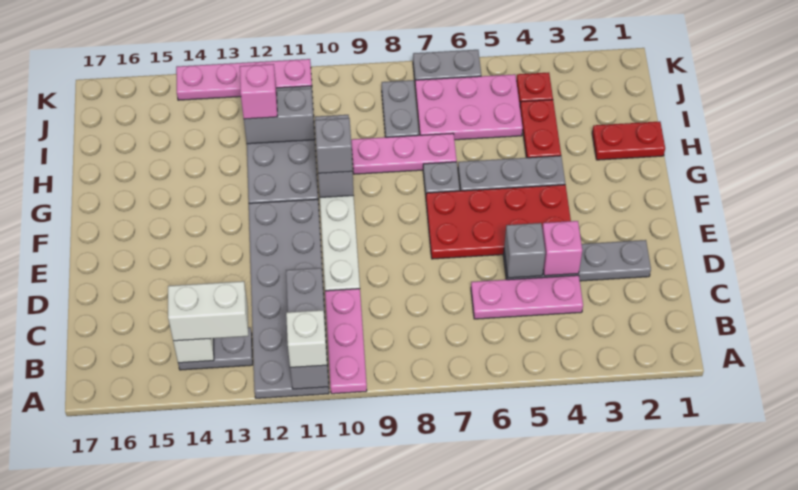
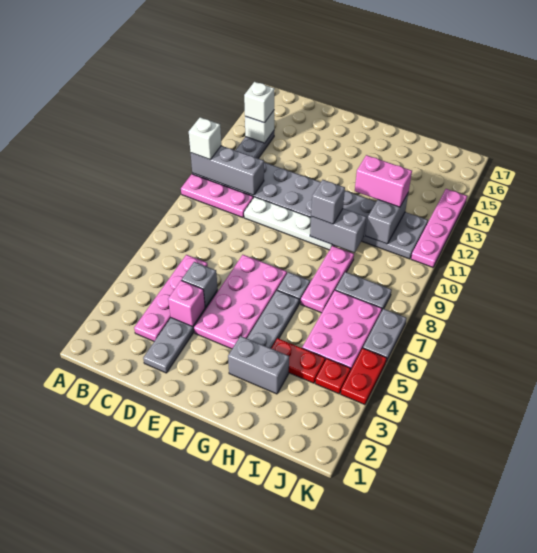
white brick B13:B14 level 3 -> white brick B14 level 3
pink plate C4:C6 level 1 -> pink plate C3:C6 level 1
red plate E4:F7 level 1 -> pink plate E4:F7 level 1
none -> grey brick G3:H3 level 1
red plate H1:H2 level 1 -> red plate K4:K5 level 1
pink brick I12 level 3 -> pink brick H12:I12 level 3

